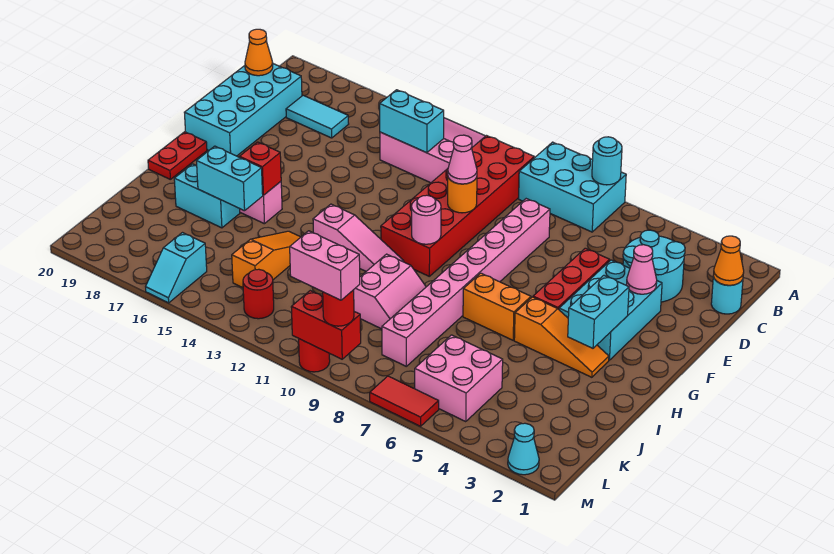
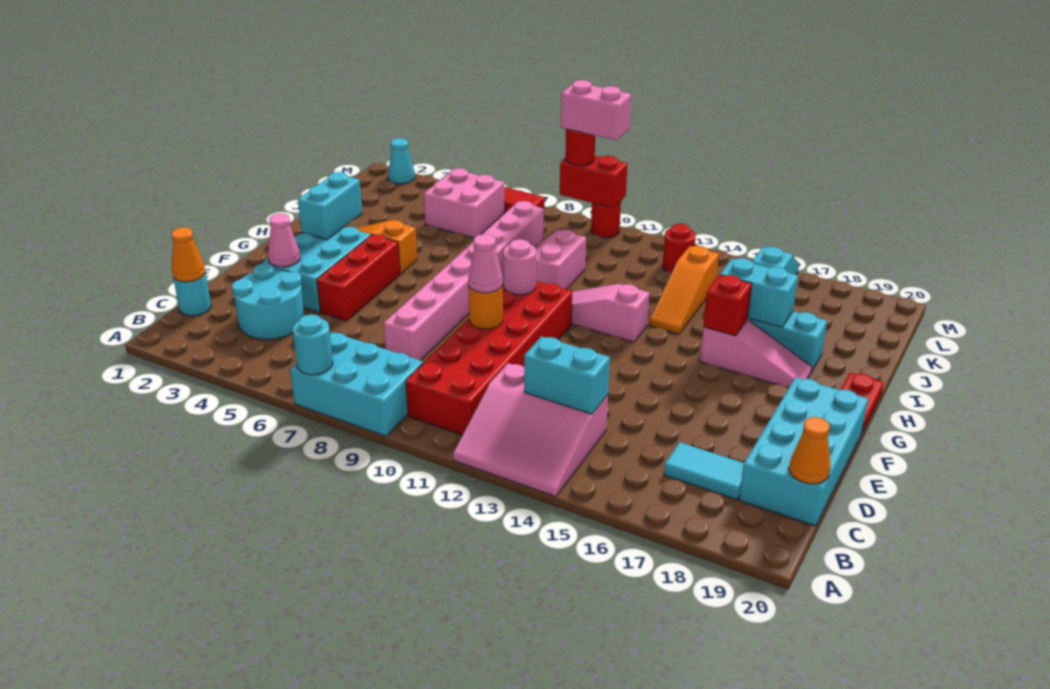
orange brick H6:H7 level 1 -> none

